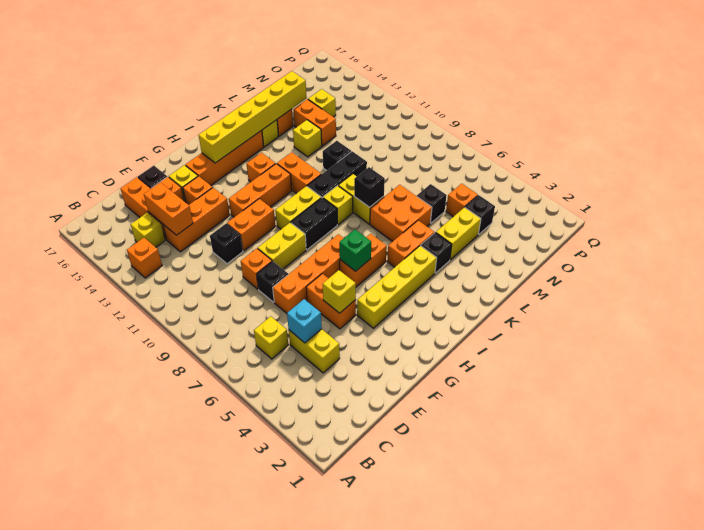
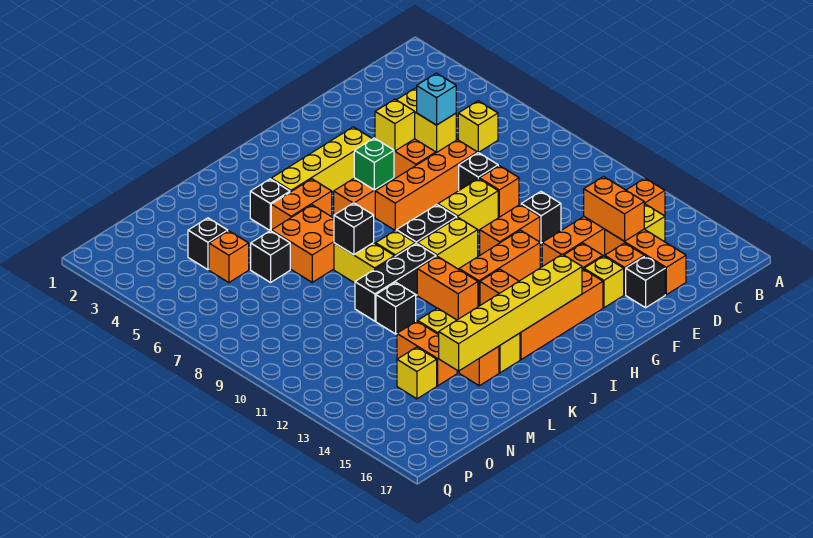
yellow brick L4:M4 level 1 -> none

